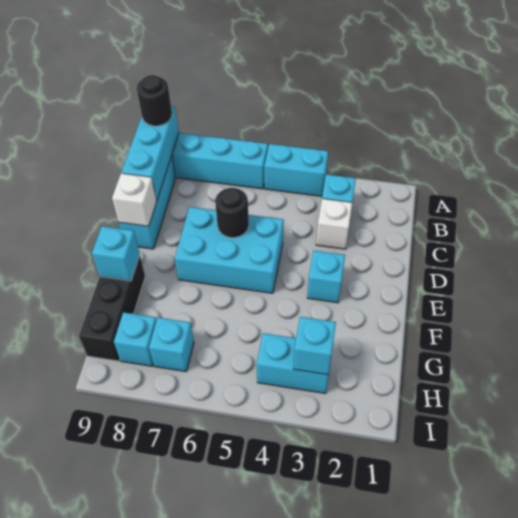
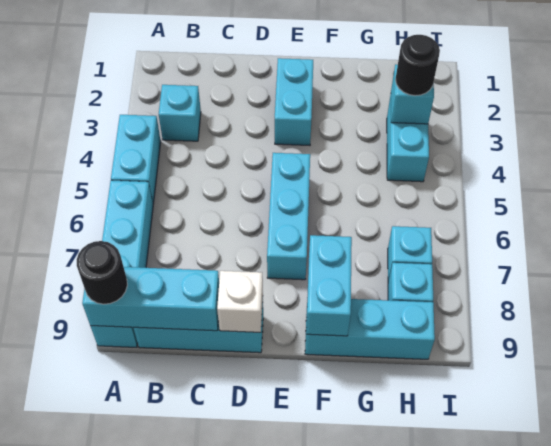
white brick C3 level 1 -> none
cyan brick D5:E7 level 1 -> cyan brick E5:E7 level 1
black round brick D6 level 2 -> black round brick H3 level 3
cyan brick E3 level 1 -> cyan brick E2:E3 level 1
black brick F9:H9 level 1 -> cyan brick F9:H9 level 1
cyan brick F9 level 2 -> cyan brick F8:F9 level 2

